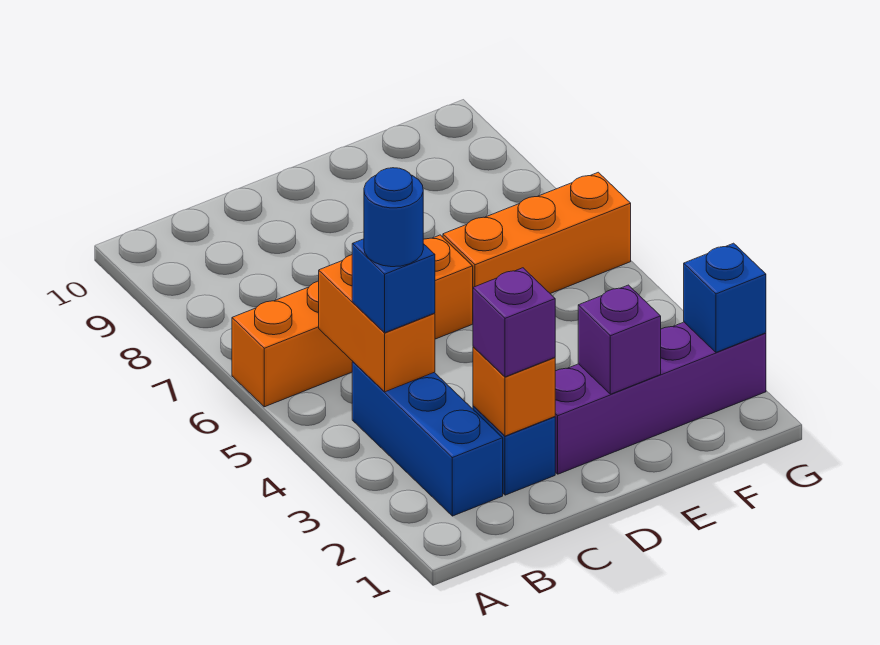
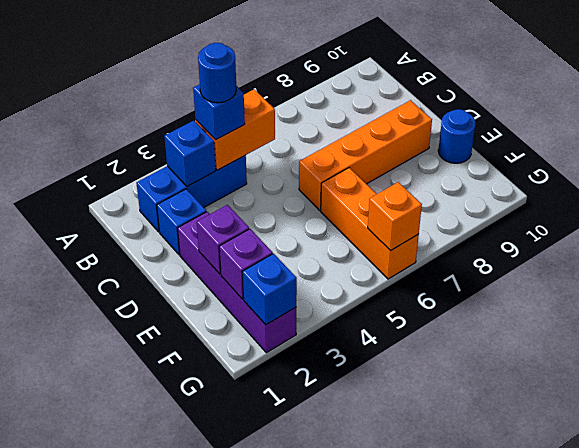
orange brick A6:D6 level 1 -> orange brick D6:D9 level 1
none -> blue brick B3 level 2
orange brick C2 level 2 -> orange brick G6 level 2
purple brick C2 level 3 -> purple brick F2 level 2
none -> blue round brick E10 level 1

